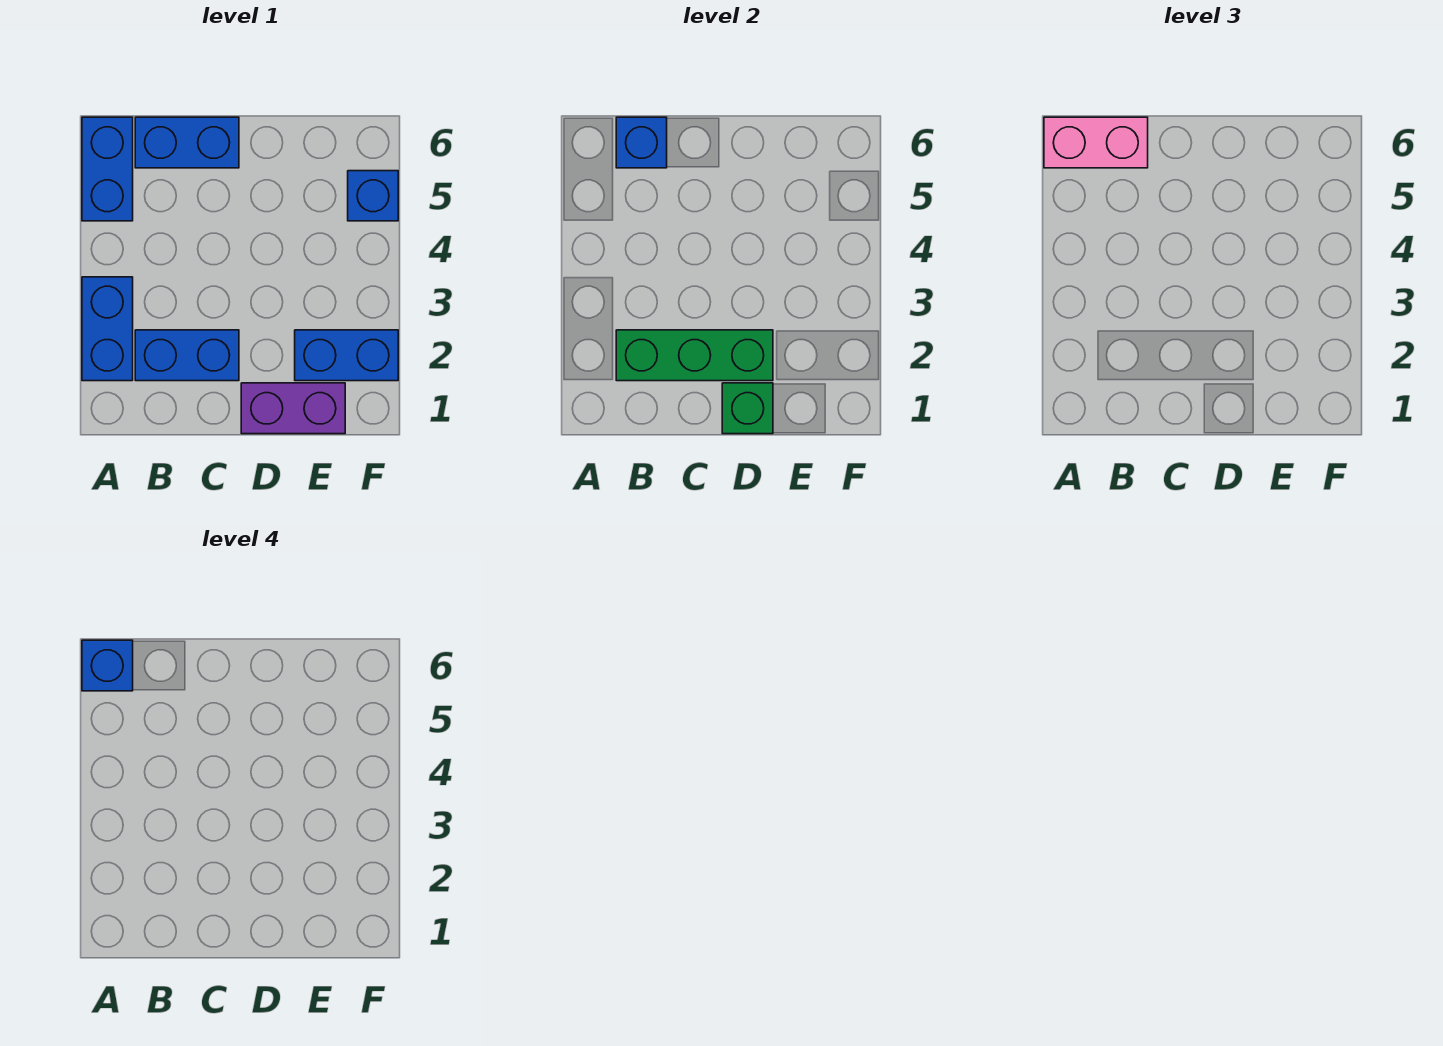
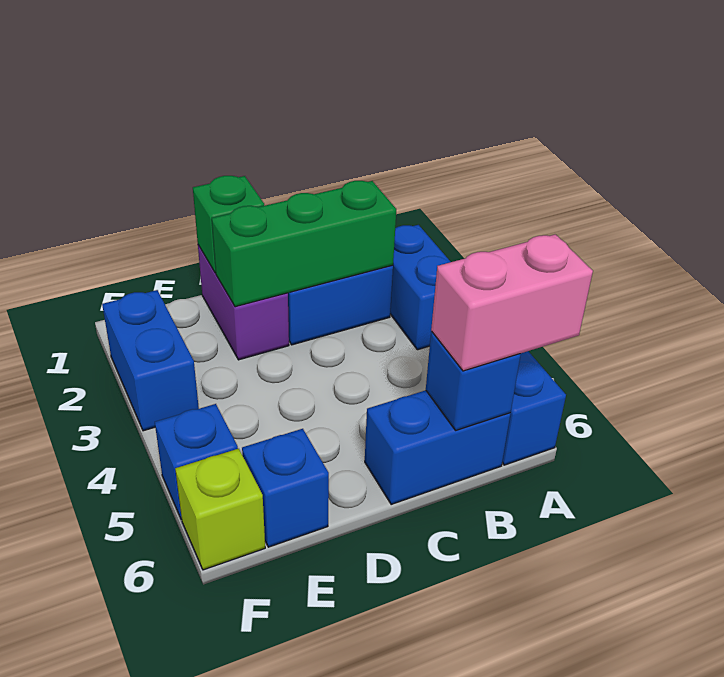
blue brick A6 level 4 -> blue brick E6 level 1
purple brick D1:E1 level 1 -> purple brick D1:D2 level 1
blue brick E2:F2 level 1 -> blue brick F2:F3 level 1
none -> lime brick F6 level 1

